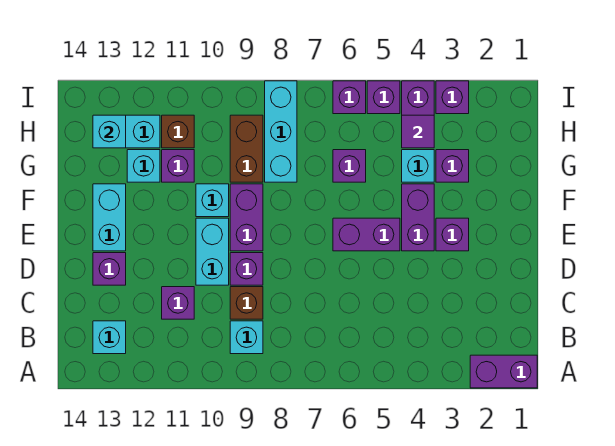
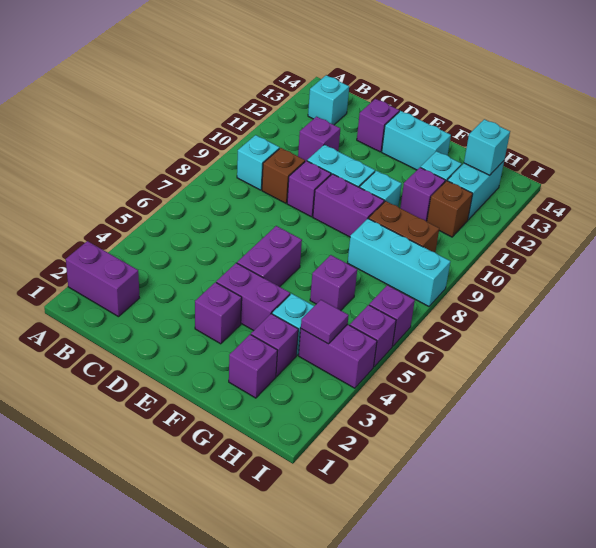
purple brick A1:A2 level 1 -> purple brick A2:B2 level 1
purple brick I3 level 1 -> purple brick G2 level 1

